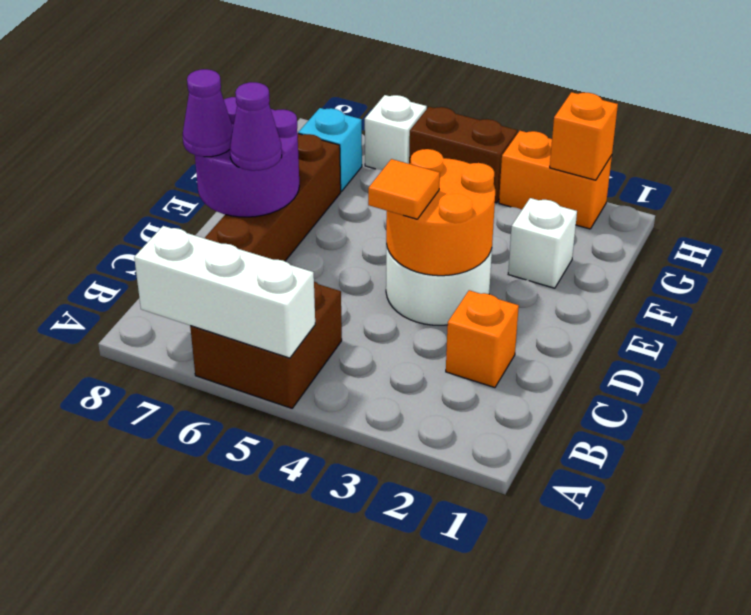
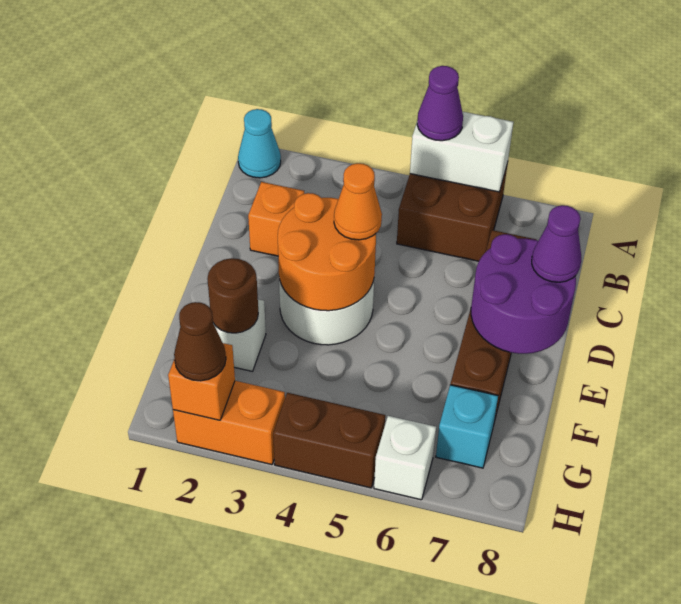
none -> cyan cone A1 level 1
white brick A5:A7 level 2 -> white brick A5:A6 level 2
orange tile D4 level 3 -> orange cone D4 level 3
purple cone D7 level 3 -> purple cone A5 level 3
none -> brown round brick F2 level 2
none -> brown cone H2 level 3

